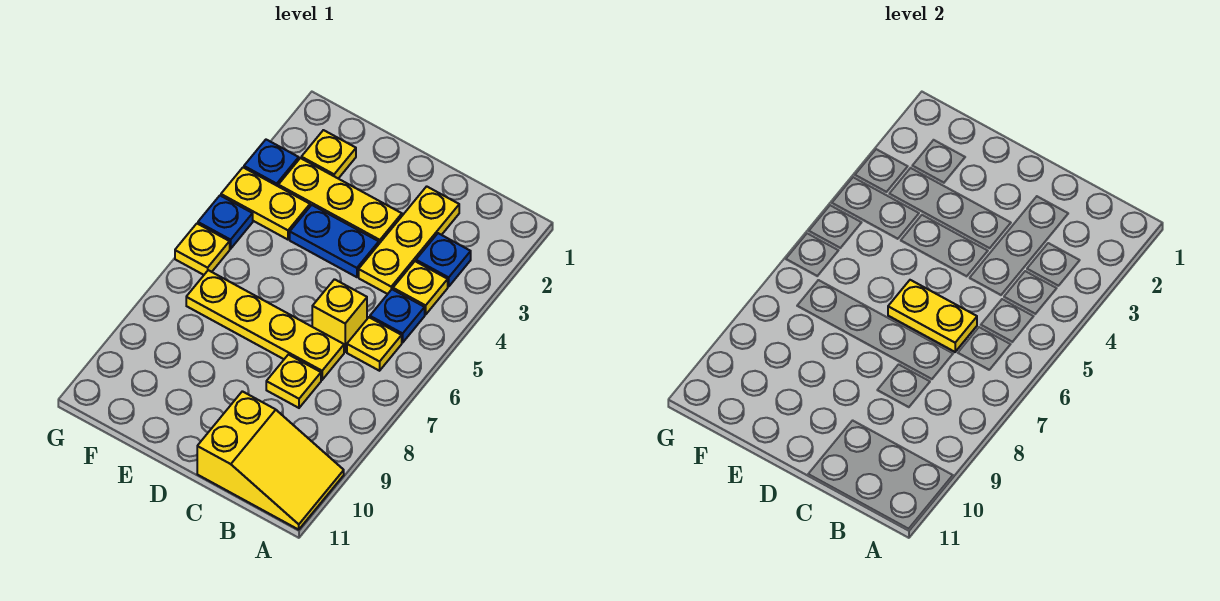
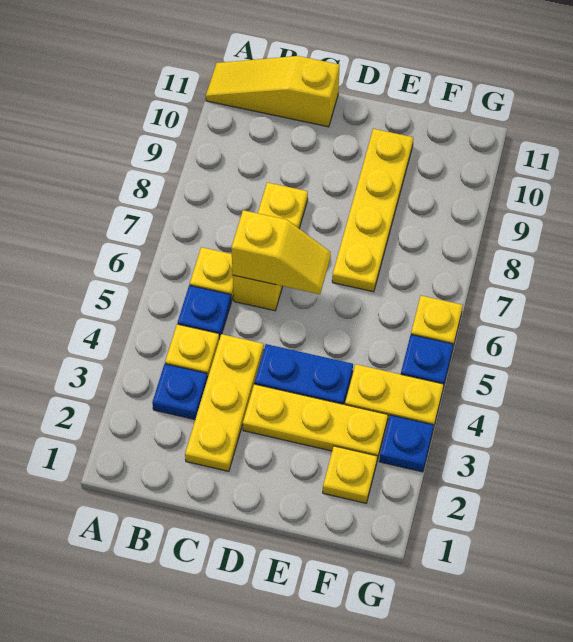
yellow slope A10:C11 level 1 top C -> yellow slope A11:C11 level 1 top C
yellow plate C6:D6 level 2 -> yellow slope C6:D6 level 2 top C
yellow plate C7:F7 level 1 -> yellow plate E7:E10 level 1

